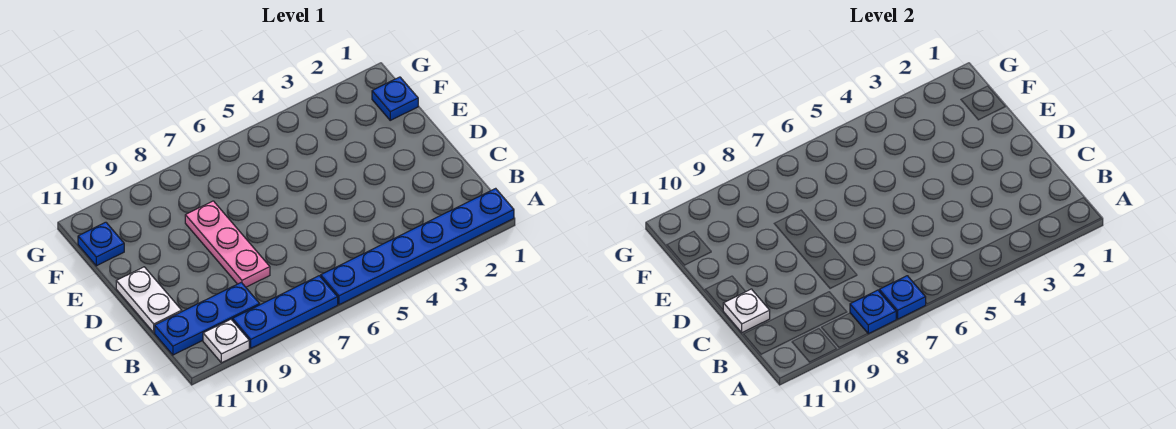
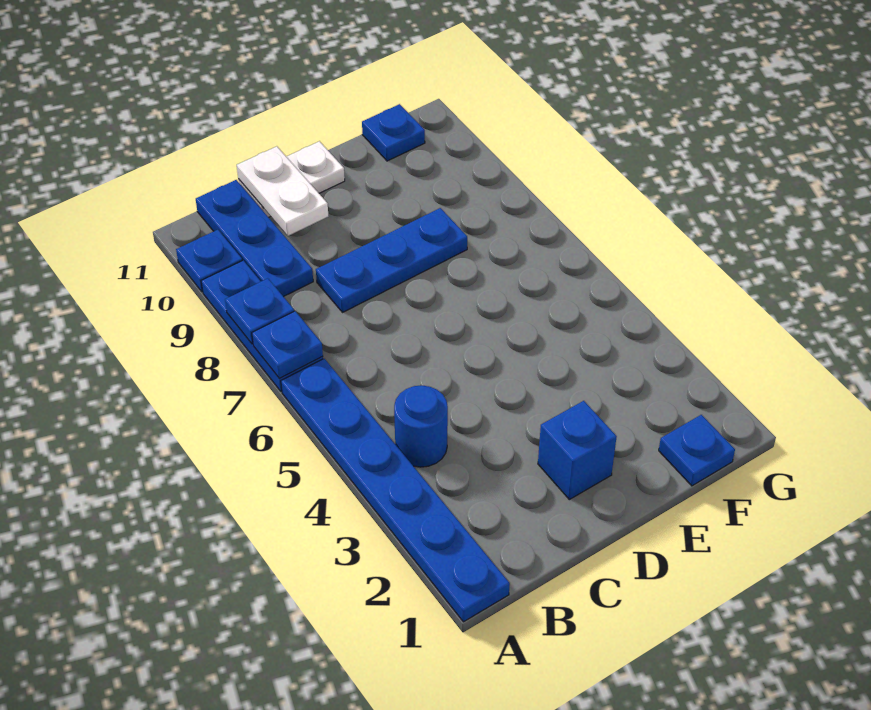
white plate A10 level 1 -> blue plate A10 level 1
none -> blue round brick B4 level 1
pink plate C8:E8 level 1 -> blue plate C8:E8 level 1
white plate C11 level 2 -> white plate C10:C11 level 2
none -> blue brick D2 level 1

